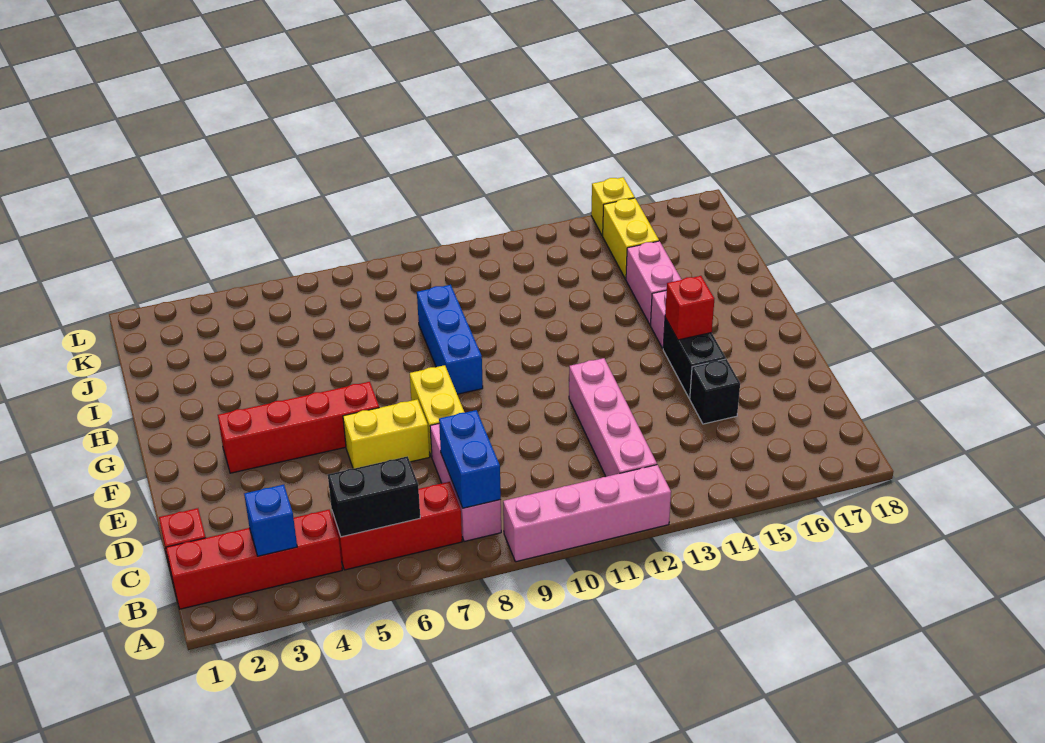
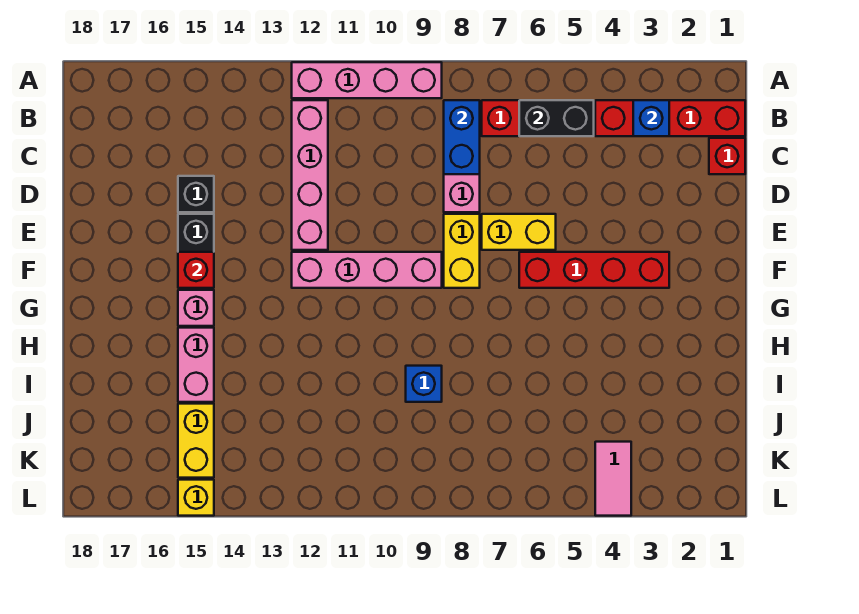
none -> pink brick F9:F12 level 1
blue brick G9:I9 level 1 -> blue brick I9 level 1
none -> pink tile K4:L4 level 1

